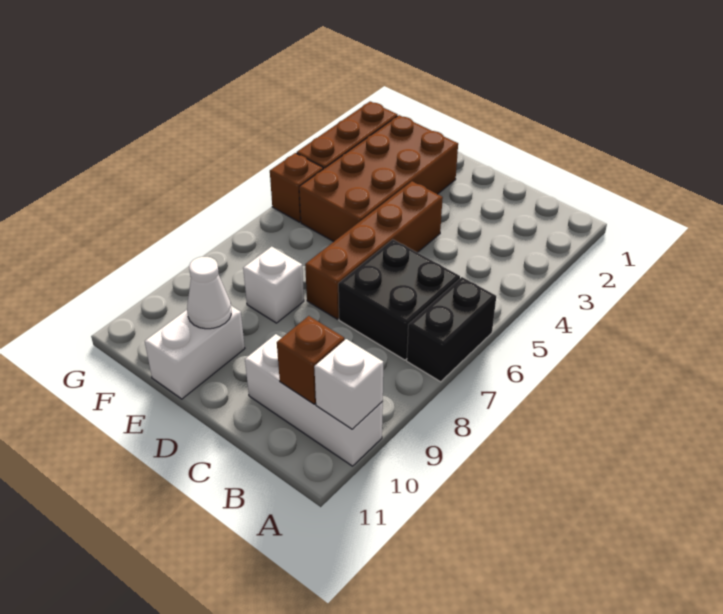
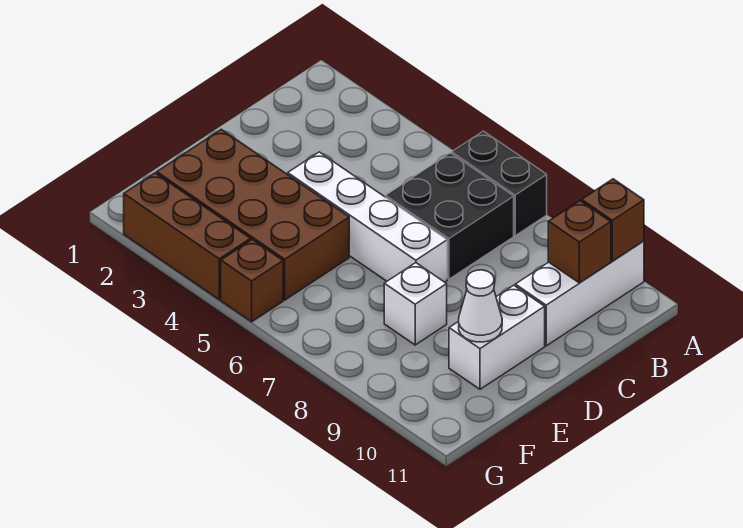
white brick A10 level 2 -> brown brick A10 level 2
brown brick D4:D7 level 1 -> white brick D4:D7 level 1
white brick E10:E11 level 1 -> white brick D10:E10 level 1

